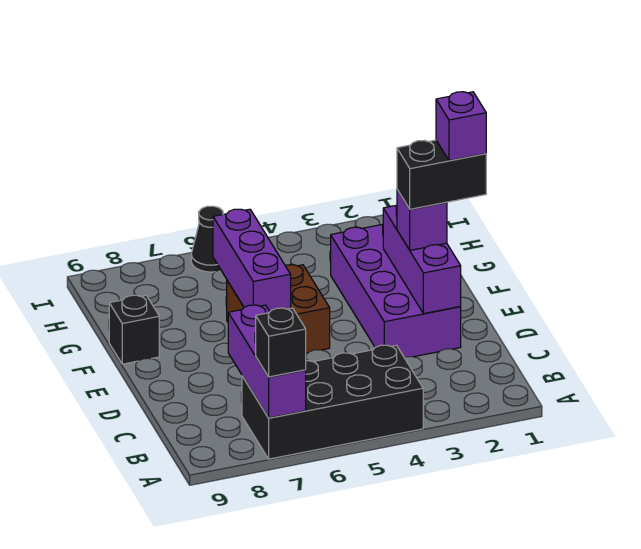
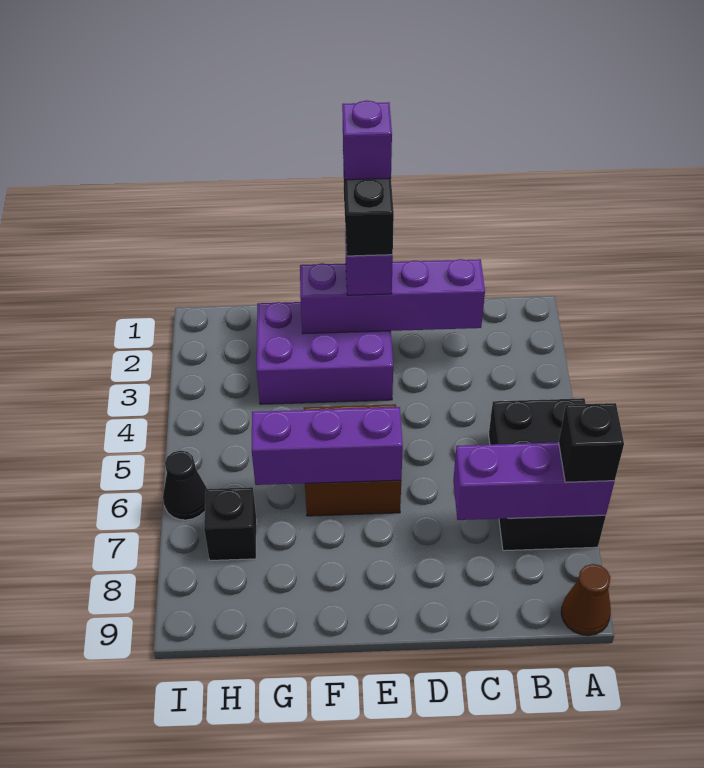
black brick A4:B7 level 1 -> black brick A5:B7 level 1
none -> brown cone A9 level 1
purple brick D2:G3 level 1 -> purple brick E2:G3 level 1
purple brick D2:F2 level 2 -> purple brick C2:F2 level 2
black brick F9 level 1 -> black brick H7 level 1

